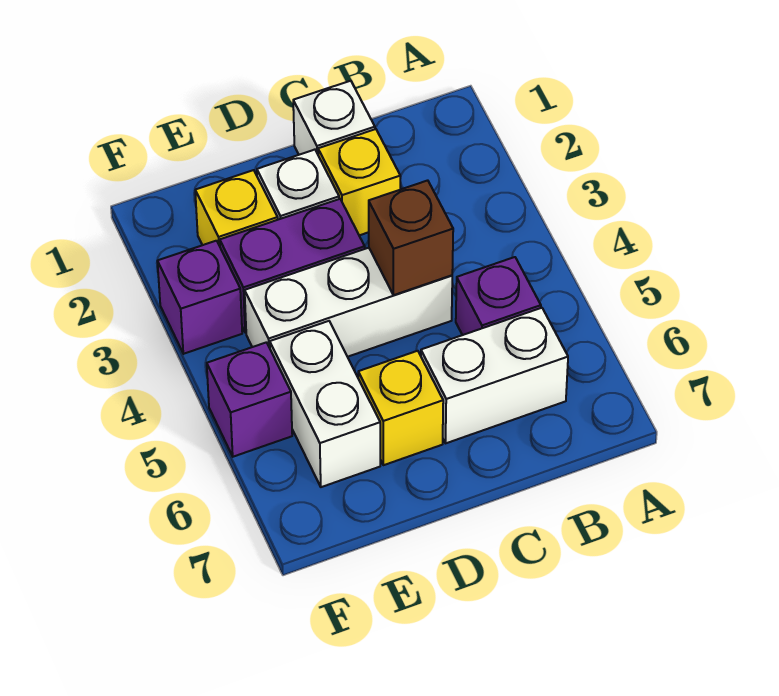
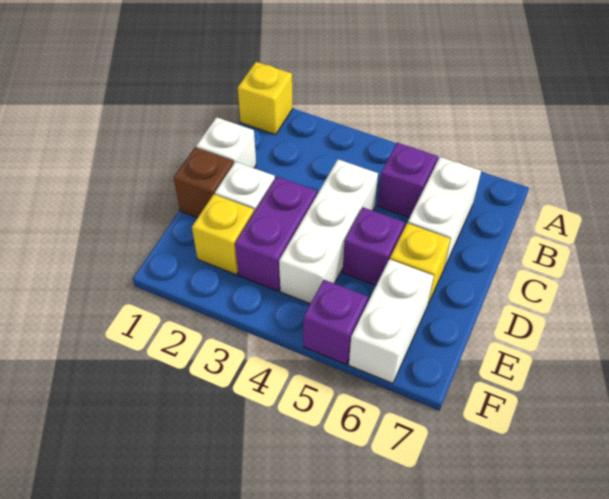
yellow brick C2 level 1 -> yellow brick A1 level 1
brown brick C4 level 2 -> brown brick D1 level 1
white brick E5:E6 level 1 -> white brick E6:F6 level 1
purple brick F3 level 1 -> purple brick D5 level 1

